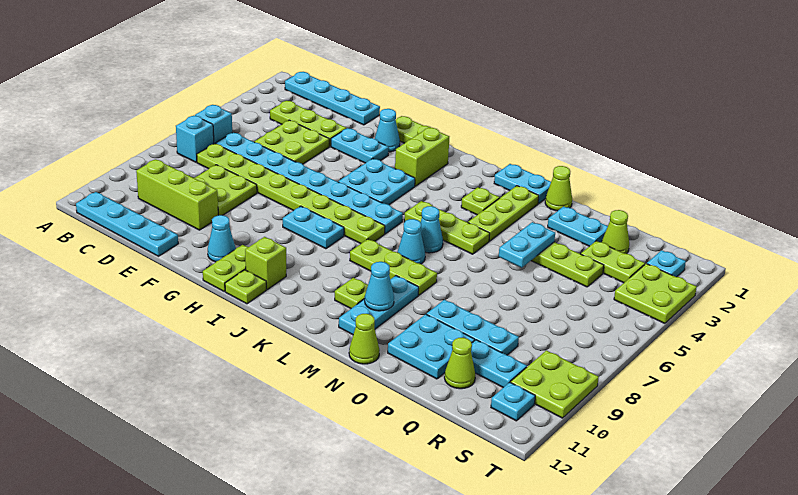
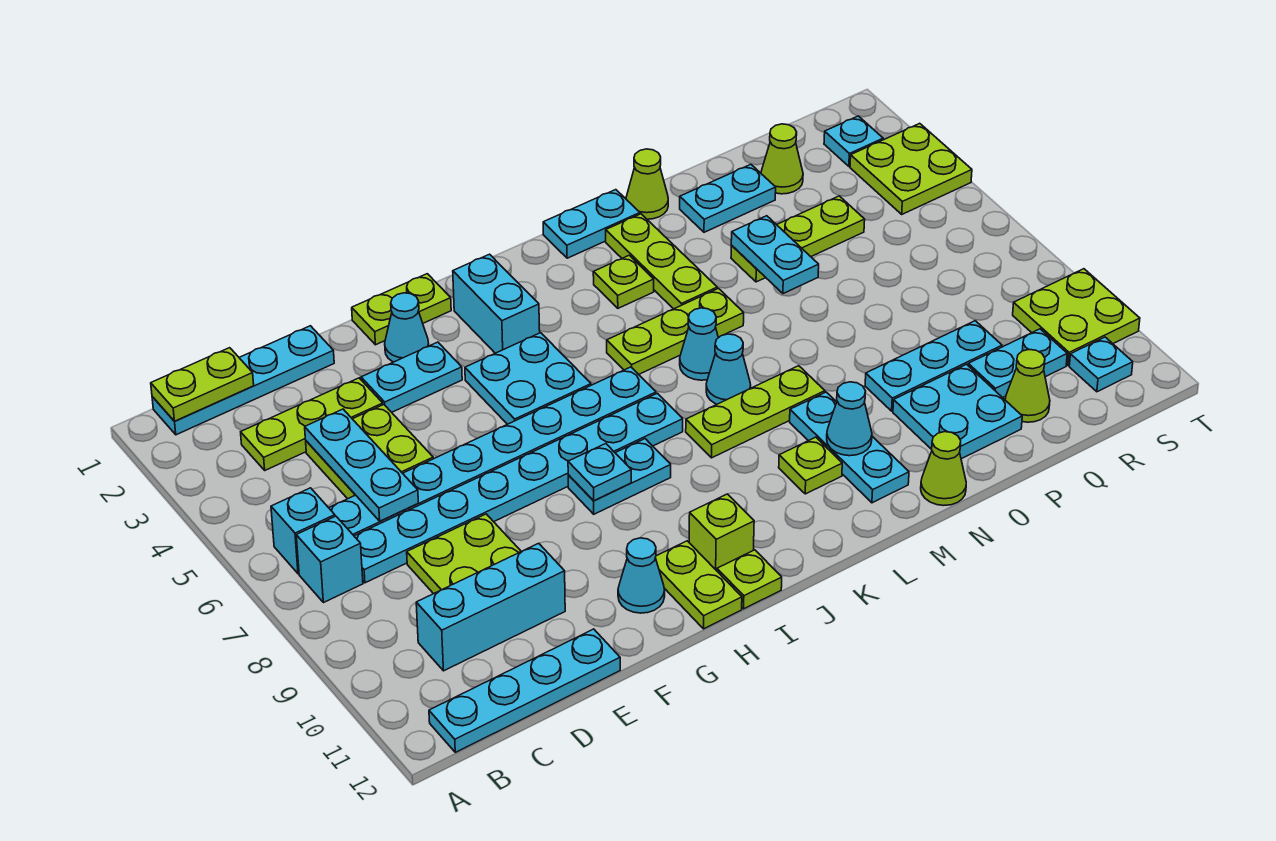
lime plate C7:J7 level 1 -> cyan plate C7:J7 level 1
lime brick C10:E10 level 1 -> cyan brick C10:E10 level 1
none -> cyan plate D4:D6 level 2
none -> cyan plate H8 level 2
lime brick I2:I3 level 1 -> cyan brick I2:I3 level 1
lime plate Q3:R3 level 1 -> lime plate B1:C1 level 2

